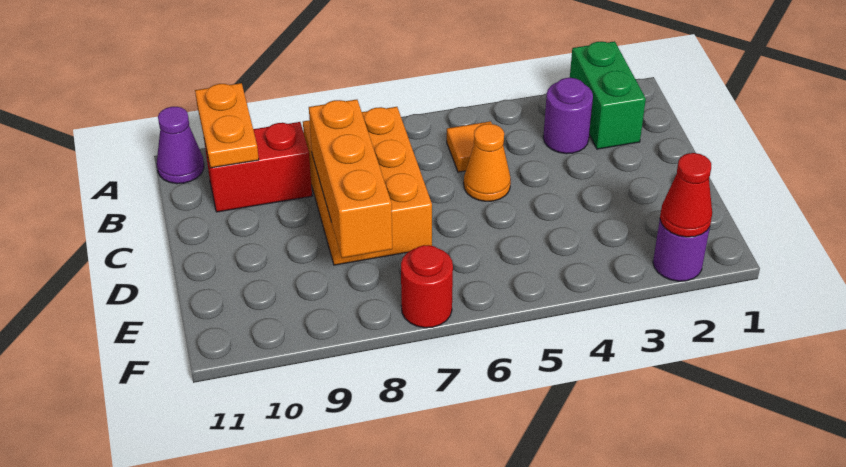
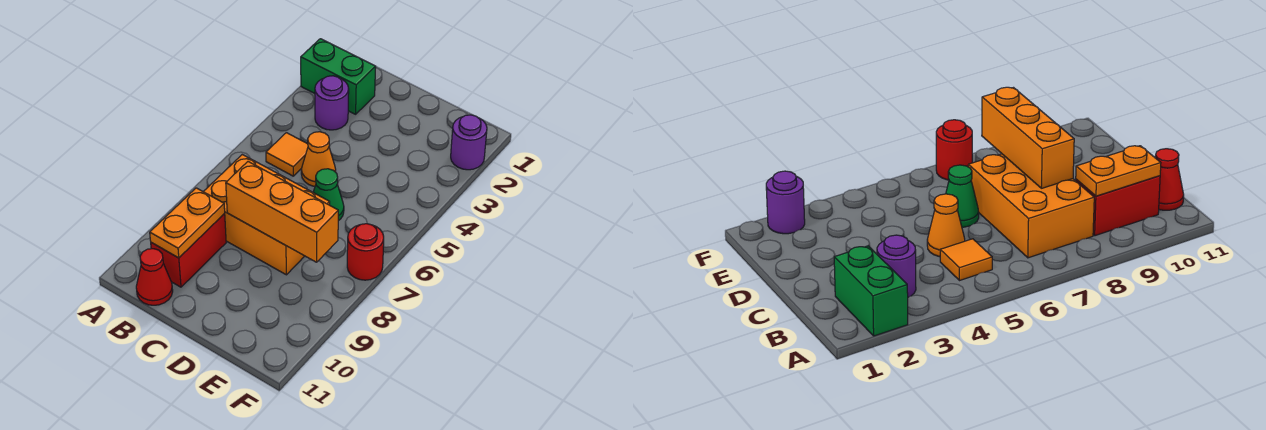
orange plate A10:B10 level 2 -> orange plate B9:B10 level 2
purple cone A11 level 1 -> none
none -> green cone D6 level 1
red cone F2 level 2 -> red cone B11 level 1

